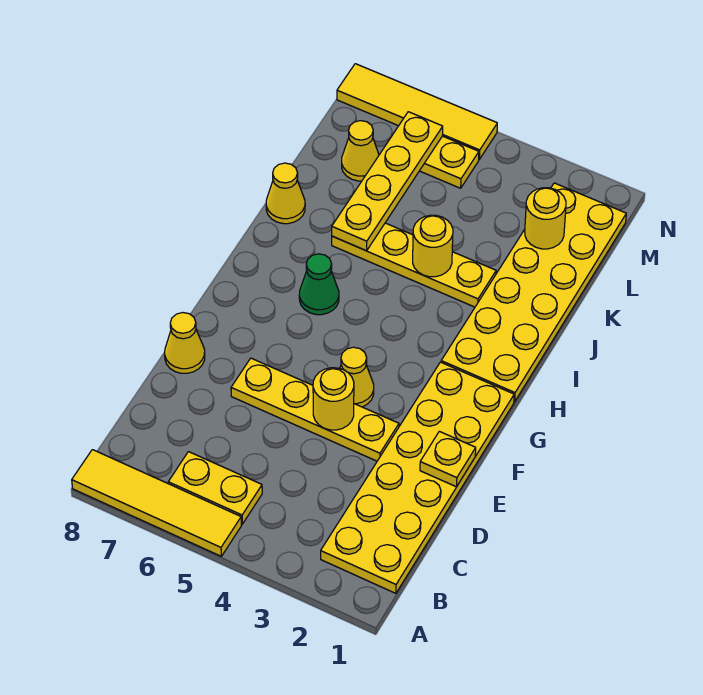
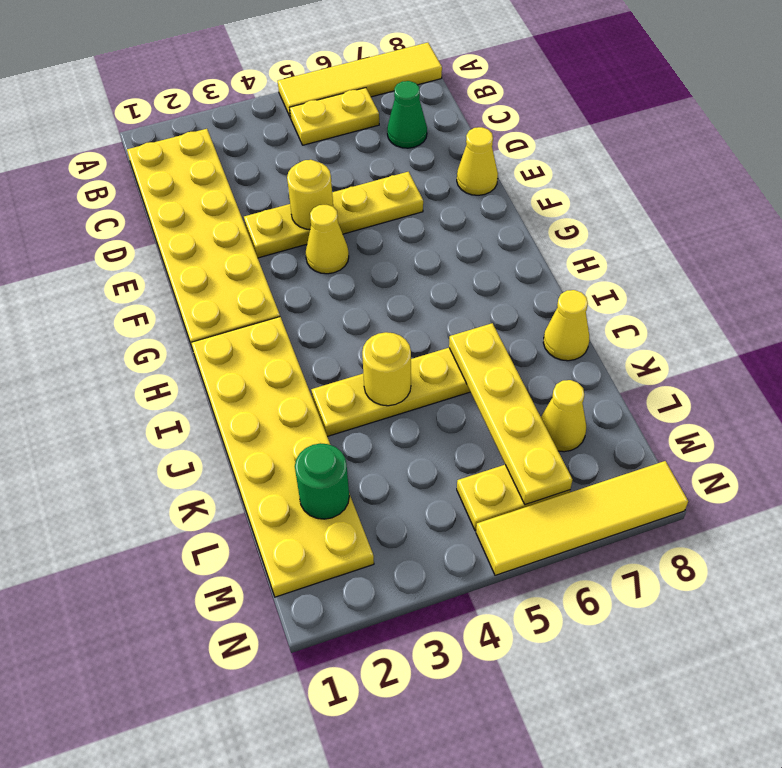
yellow plate E1 level 2 -> none
green cone H6 level 1 -> green cone C7 level 1
yellow round brick L2 level 2 -> green round brick L2 level 2

